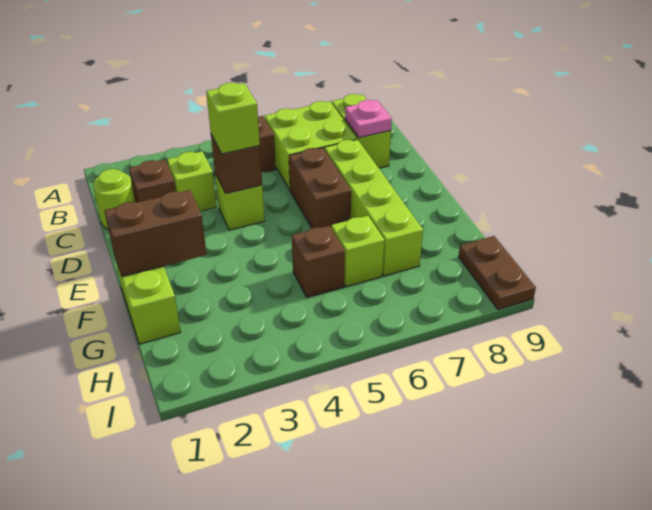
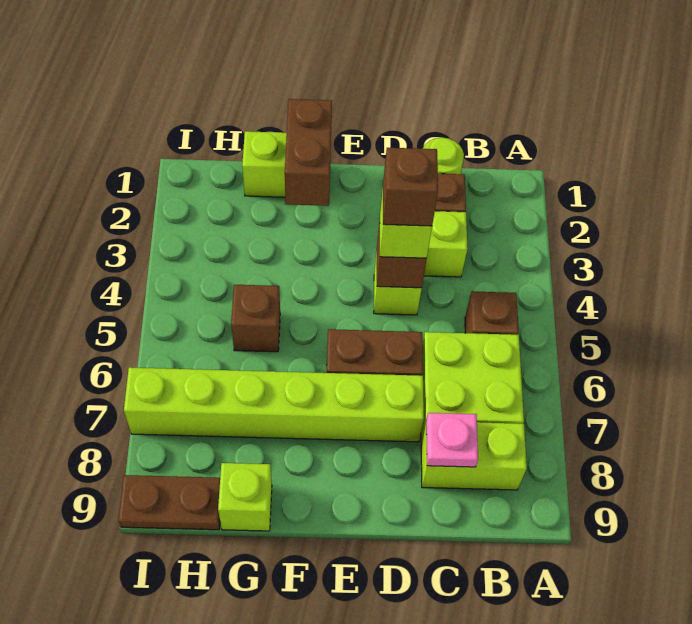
none -> brown brick D4 level 4
lime brick D7:G7 level 1 -> lime brick D7:I7 level 1
lime brick G6 level 1 -> lime brick G9 level 1

